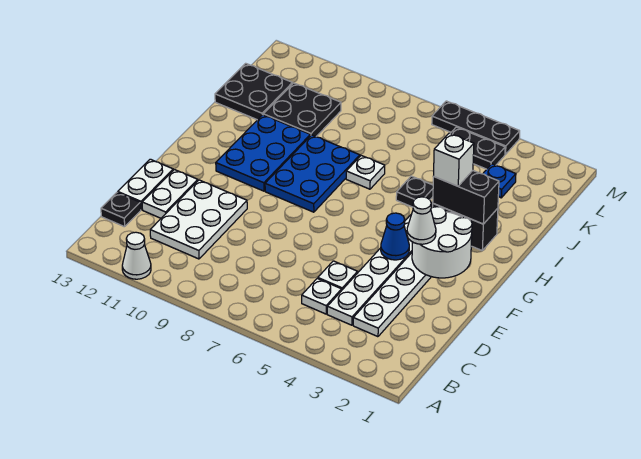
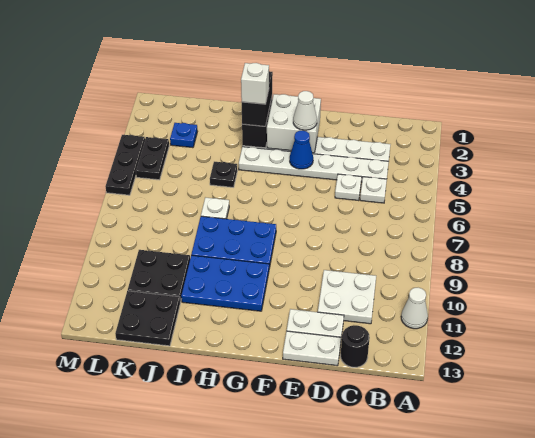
white plate C10:E11 level 1 -> white plate C10:D11 level 1
black plate C13 level 1 -> black round brick C13 level 1
white round brick F2:G3 level 2 -> white brick F2:G3 level 2

